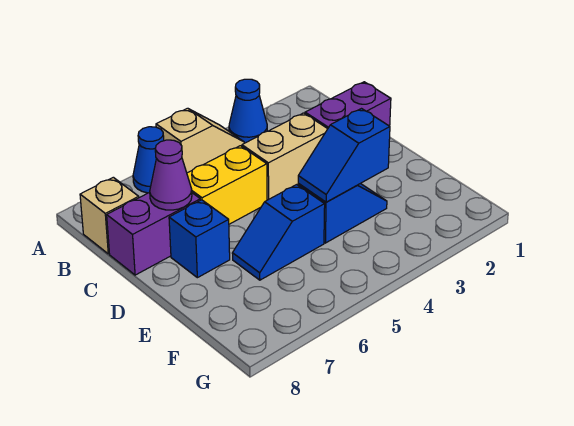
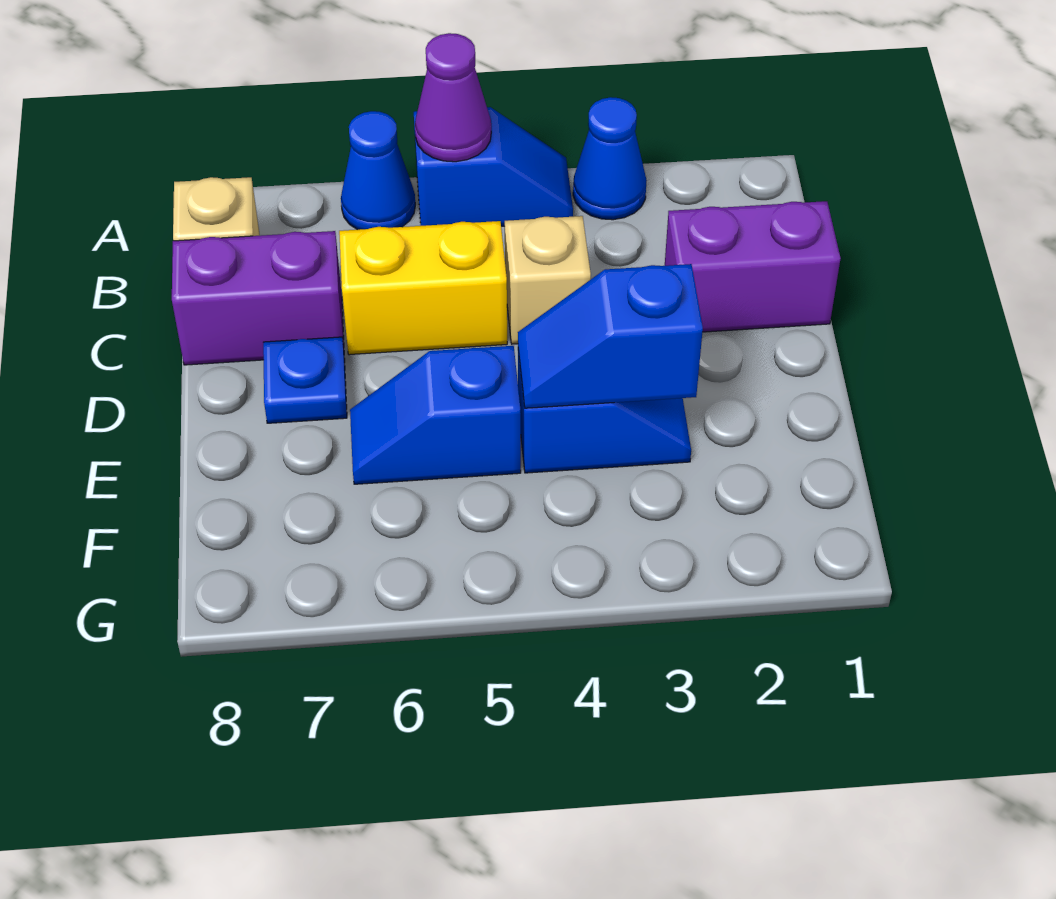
tan slope A4:A5 level 1 top 5 -> blue slope A4:A5 level 1 top 5
tan brick C3:C4 level 1 -> tan brick C4 level 1
purple cone C7 level 2 -> purple cone A5 level 2
blue brick D7 level 1 -> blue plate D7 level 1

